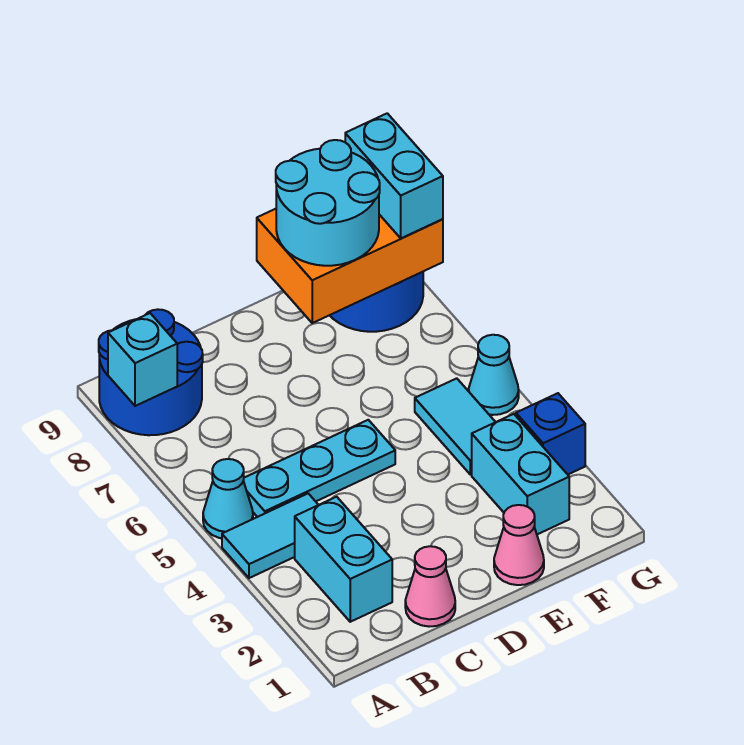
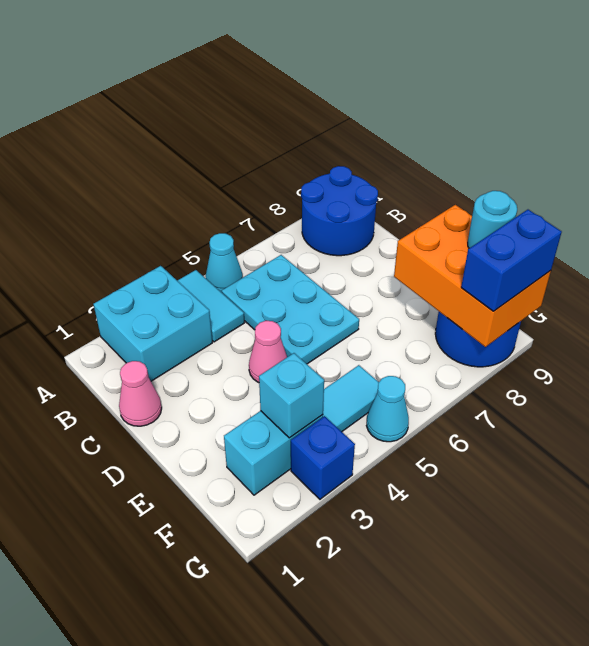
cyan brick A8 level 2 -> cyan brick F3 level 2
cyan brick B2:B3 level 1 -> cyan brick A2:B3 level 1
cyan plate B5:D5 level 1 -> cyan plate B5:D6 level 1
pink cone E1 level 1 -> pink cone D4 level 1
cyan round brick E8:F9 level 3 -> cyan round brick F9 level 3
cyan brick G8:G9 level 3 -> blue brick G8:G9 level 3

